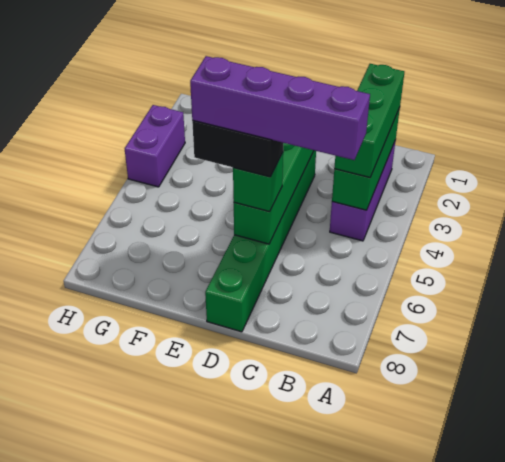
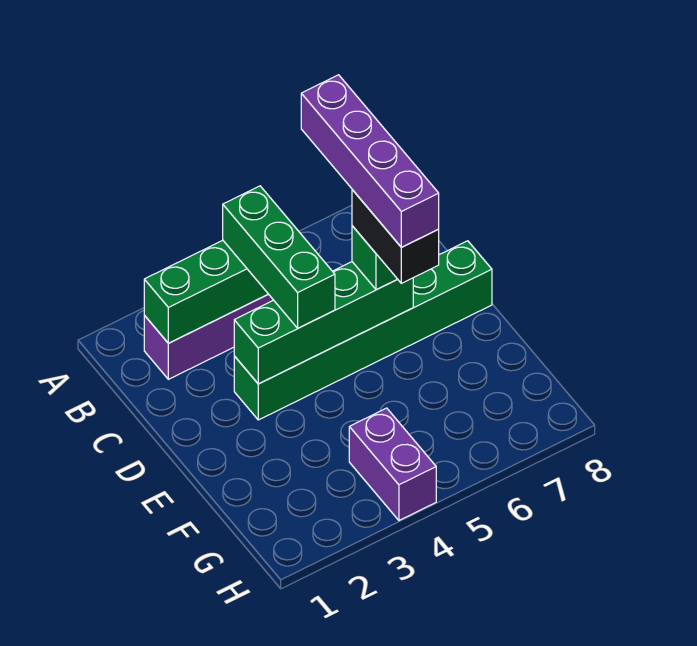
green brick B2:B4 level 3 -> green brick B4:D4 level 3
purple brick H3:H4 level 1 -> purple brick G4:H4 level 1

